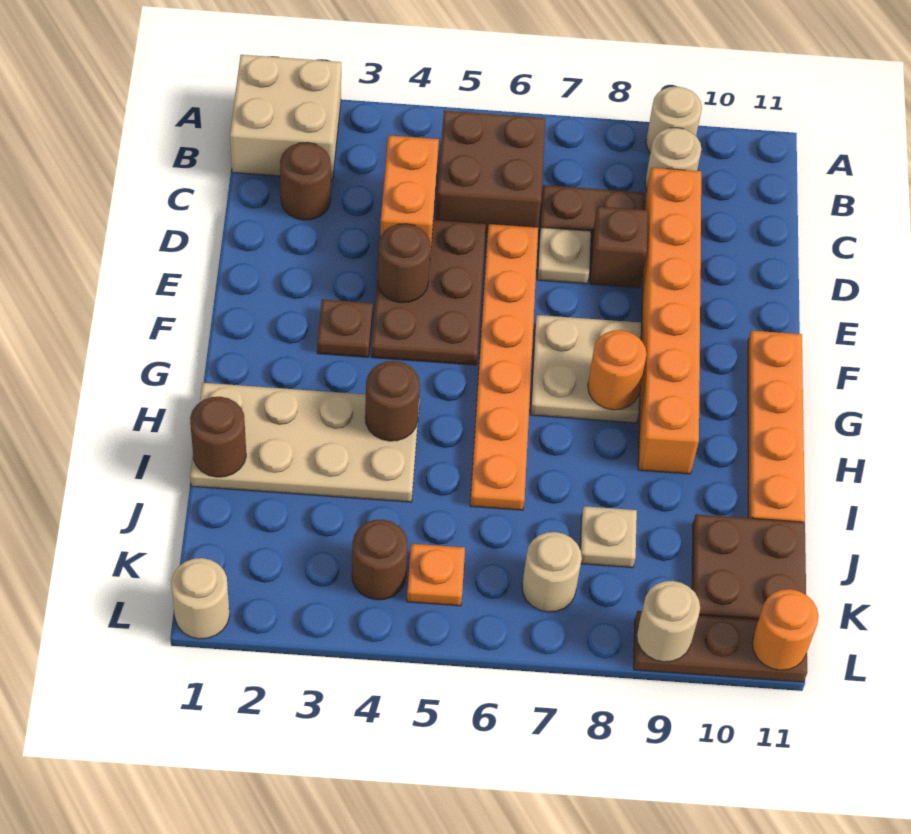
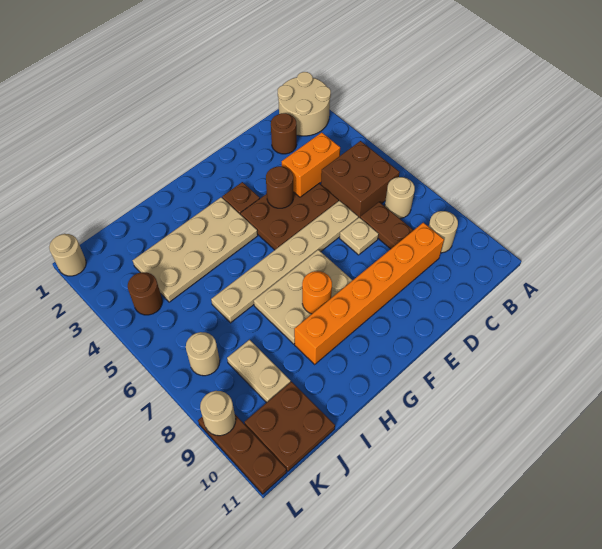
tan brick A1:B2 level 1 -> tan round brick A1:B2 level 1
tan round brick A9 level 1 -> tan round brick B7 level 1
orange plate D6:I6 level 1 -> tan plate D6:I6 level 1
brown brick D8 level 1 -> none
tan plate F7:G8 level 1 -> tan plate F7:H8 level 1
orange plate F11:I11 level 1 -> none
tan plate H1:I4 level 1 -> tan plate G3:J4 level 1
brown round brick H4 level 2 -> none
brown round brick I1 level 2 -> none
tan plate J8 level 1 -> tan plate J8:J9 level 1
orange plate K5 level 1 -> none
orange round brick L11 level 2 -> none

